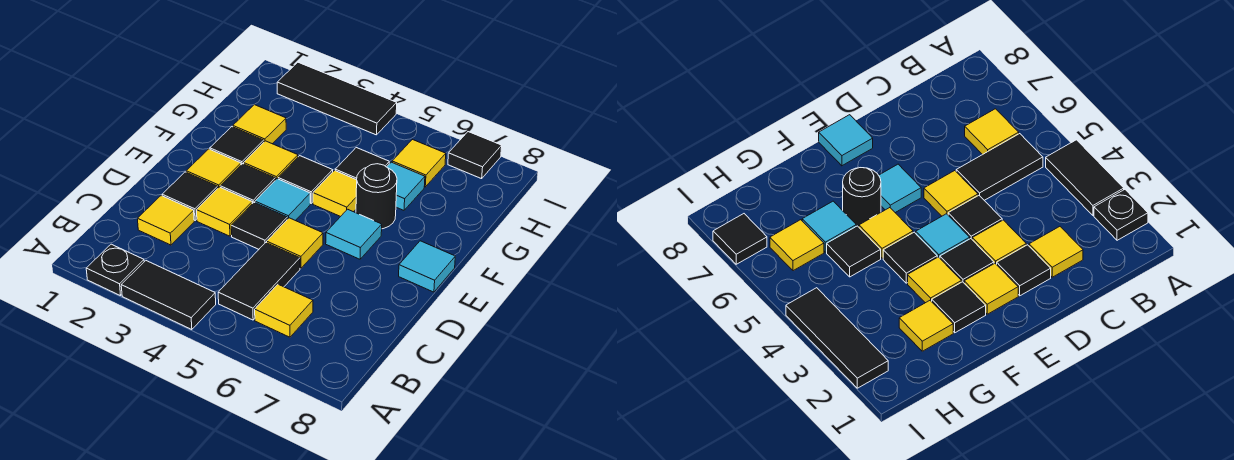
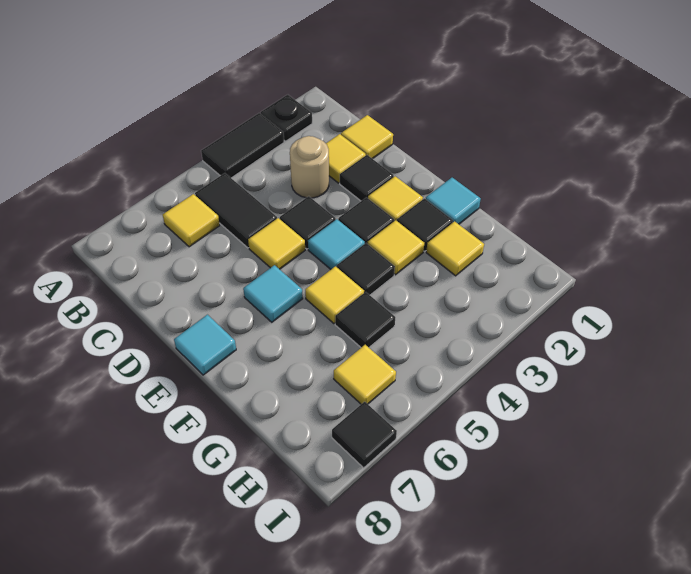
none -> tan round brick C3 level 1
yellow tile D3 level 1 -> yellow tile C1 level 1
black round brick F6 level 1 -> none
cyan tile G6 level 1 -> cyan tile F1 level 1
black tile I2:I4 level 1 -> none

